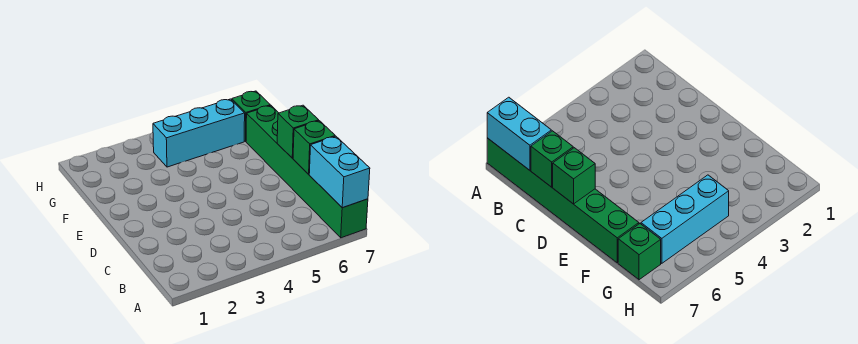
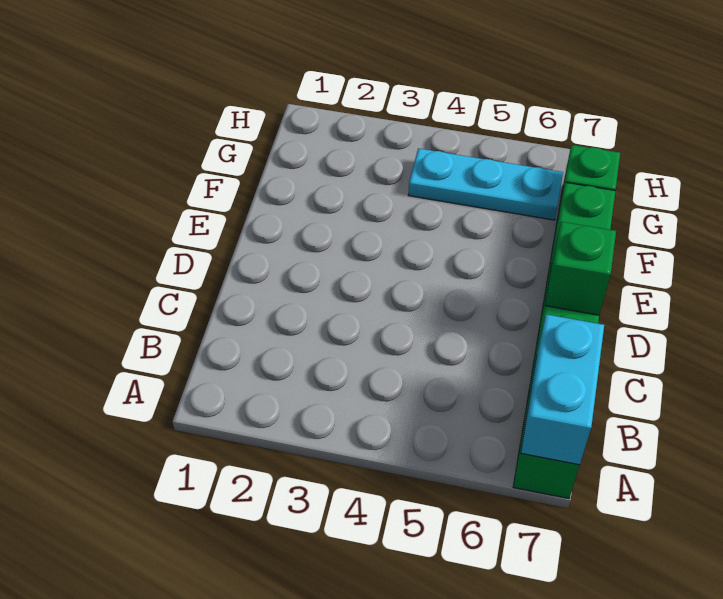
green brick C7 level 2 -> none
cyan brick G4:G6 level 1 -> cyan plate G4:G6 level 1

